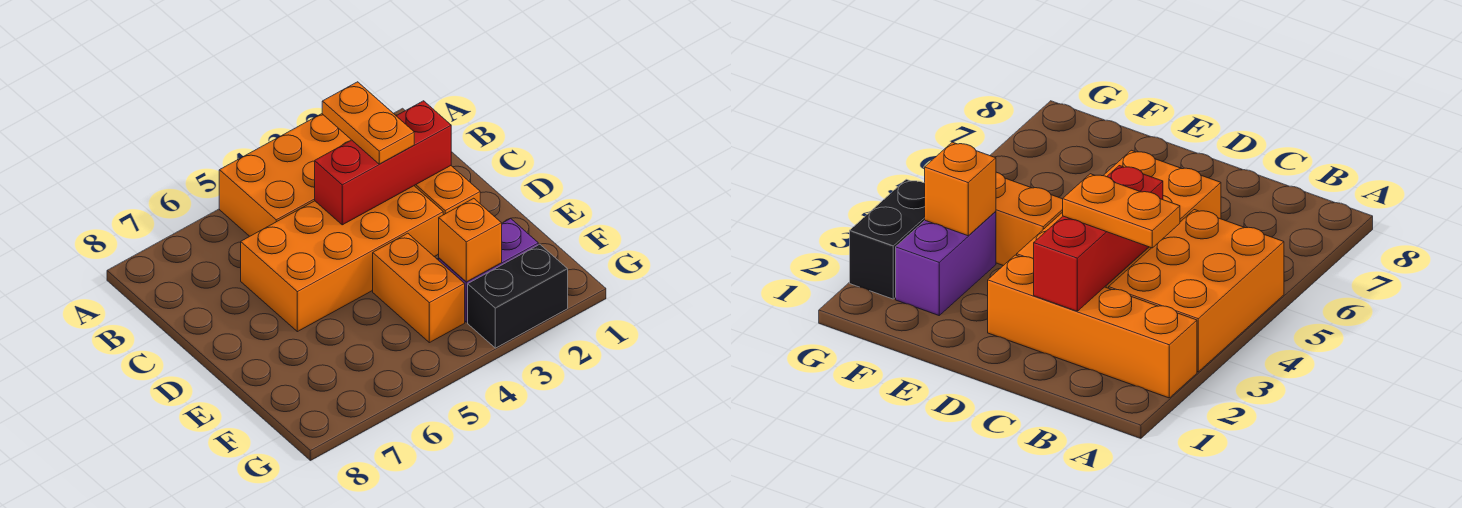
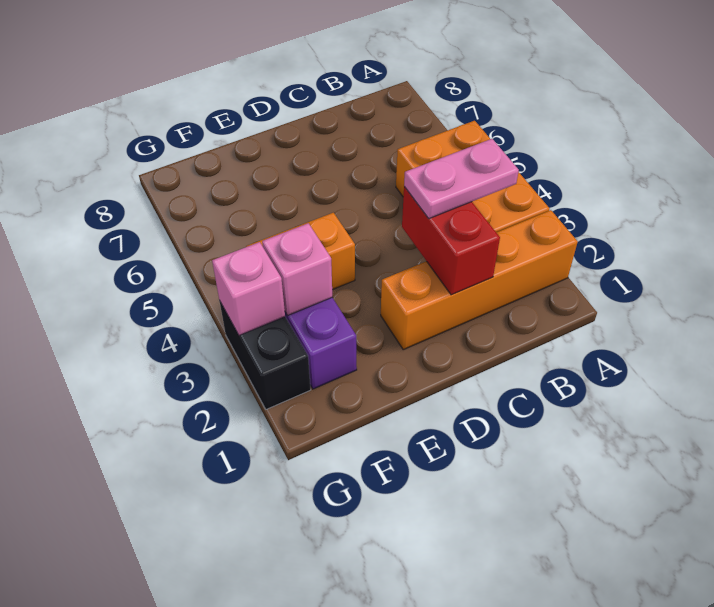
orange plate B3:C3 level 3 -> pink plate B3:C3 level 3
red brick C2:C4 level 2 -> red brick C2:C3 level 2
orange brick C3:D6 level 1 -> none
orange brick F3 level 2 -> pink brick F3 level 2
none -> pink brick G3 level 2

